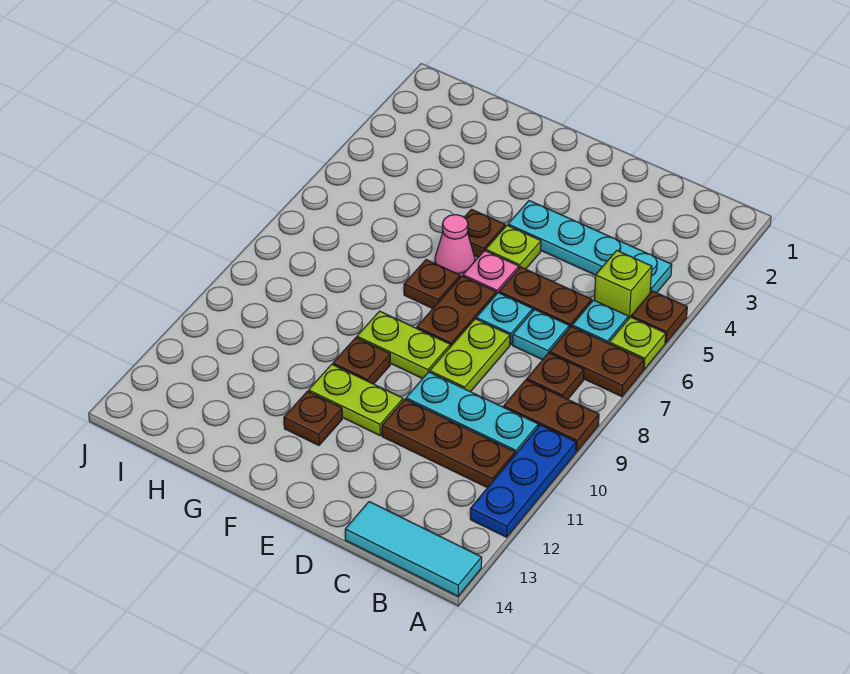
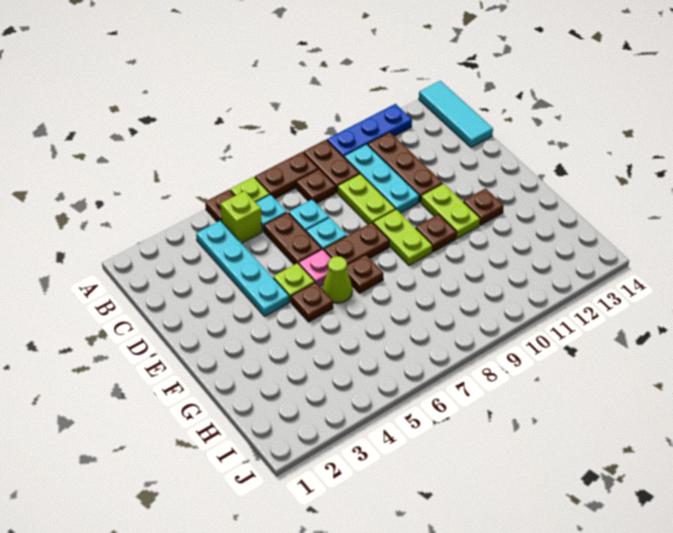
brown plate A7:B7 level 1 -> brown plate A7:A8 level 1
lime plate D8:D9 level 1 -> lime plate C9:D9 level 1
pink cone F6 level 1 -> lime cone F6 level 1

